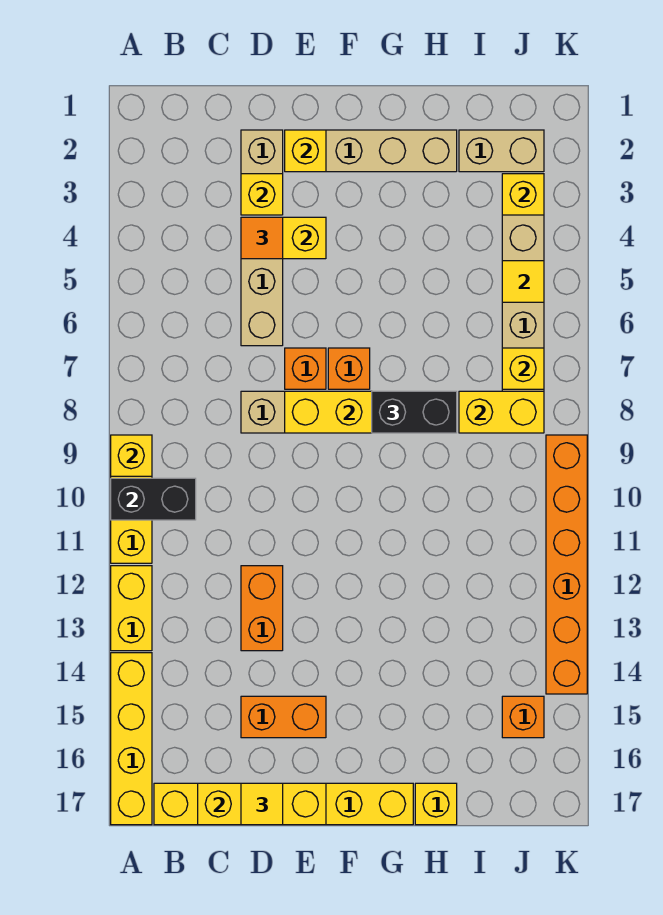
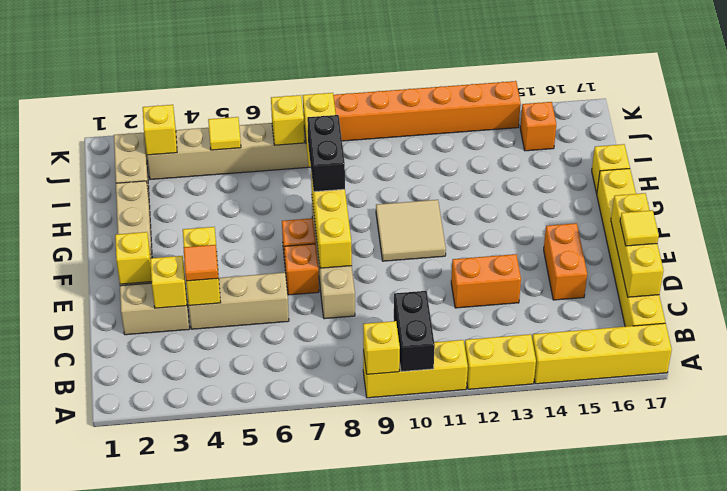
none -> tan tile F10:G11 level 1

